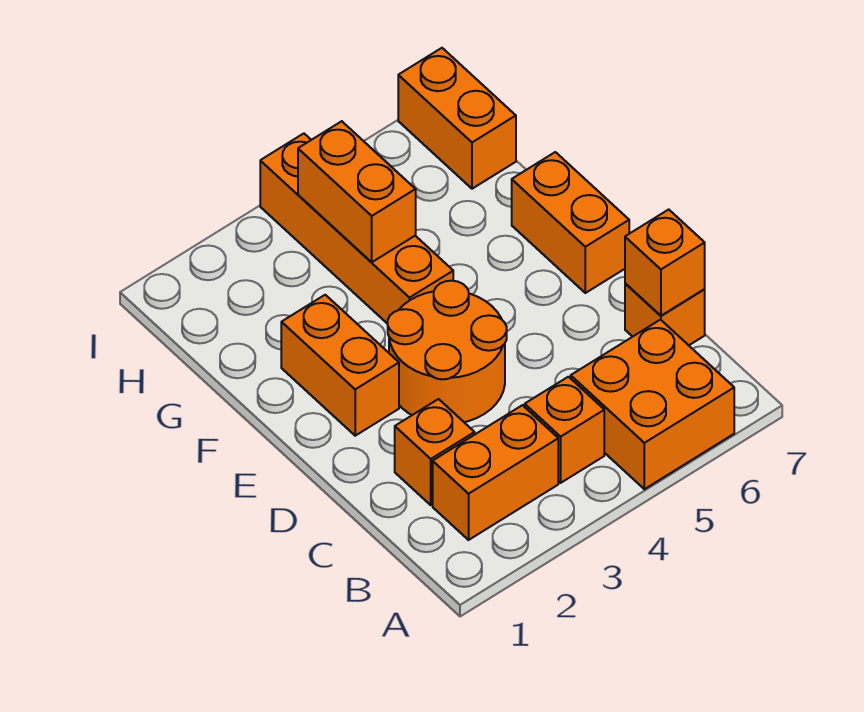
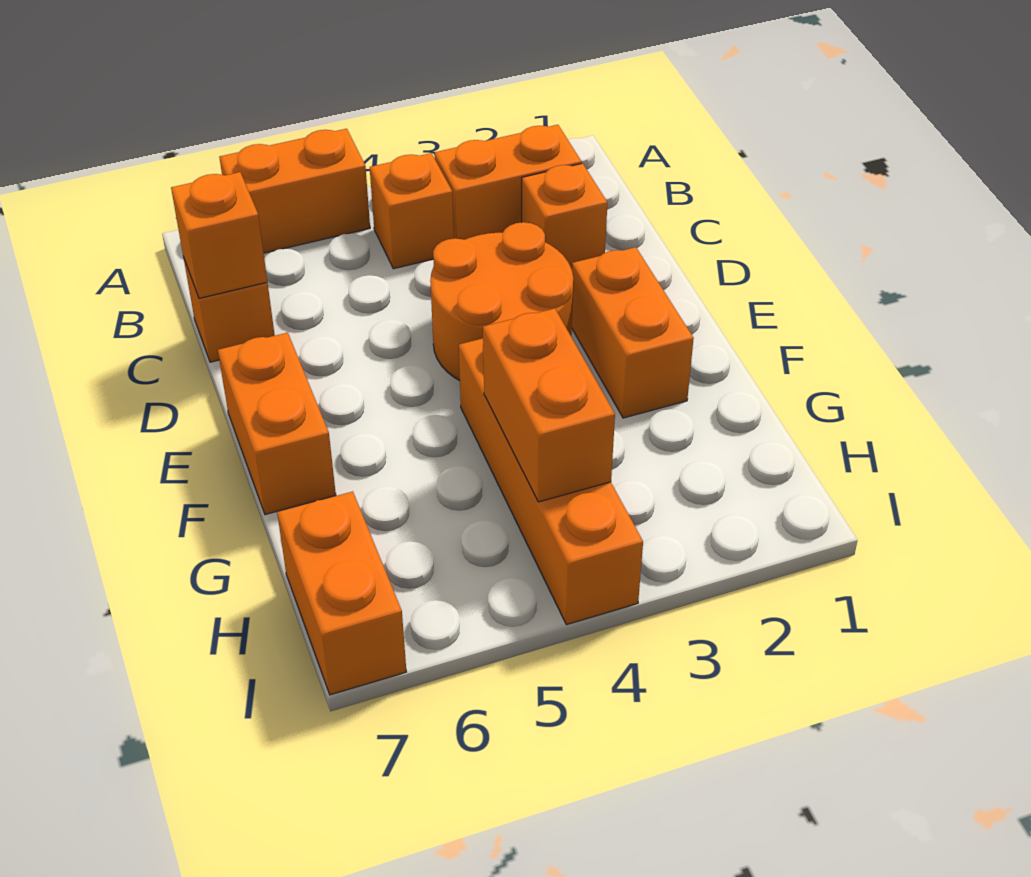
orange brick A5:B6 level 1 -> orange brick A5:A6 level 1

